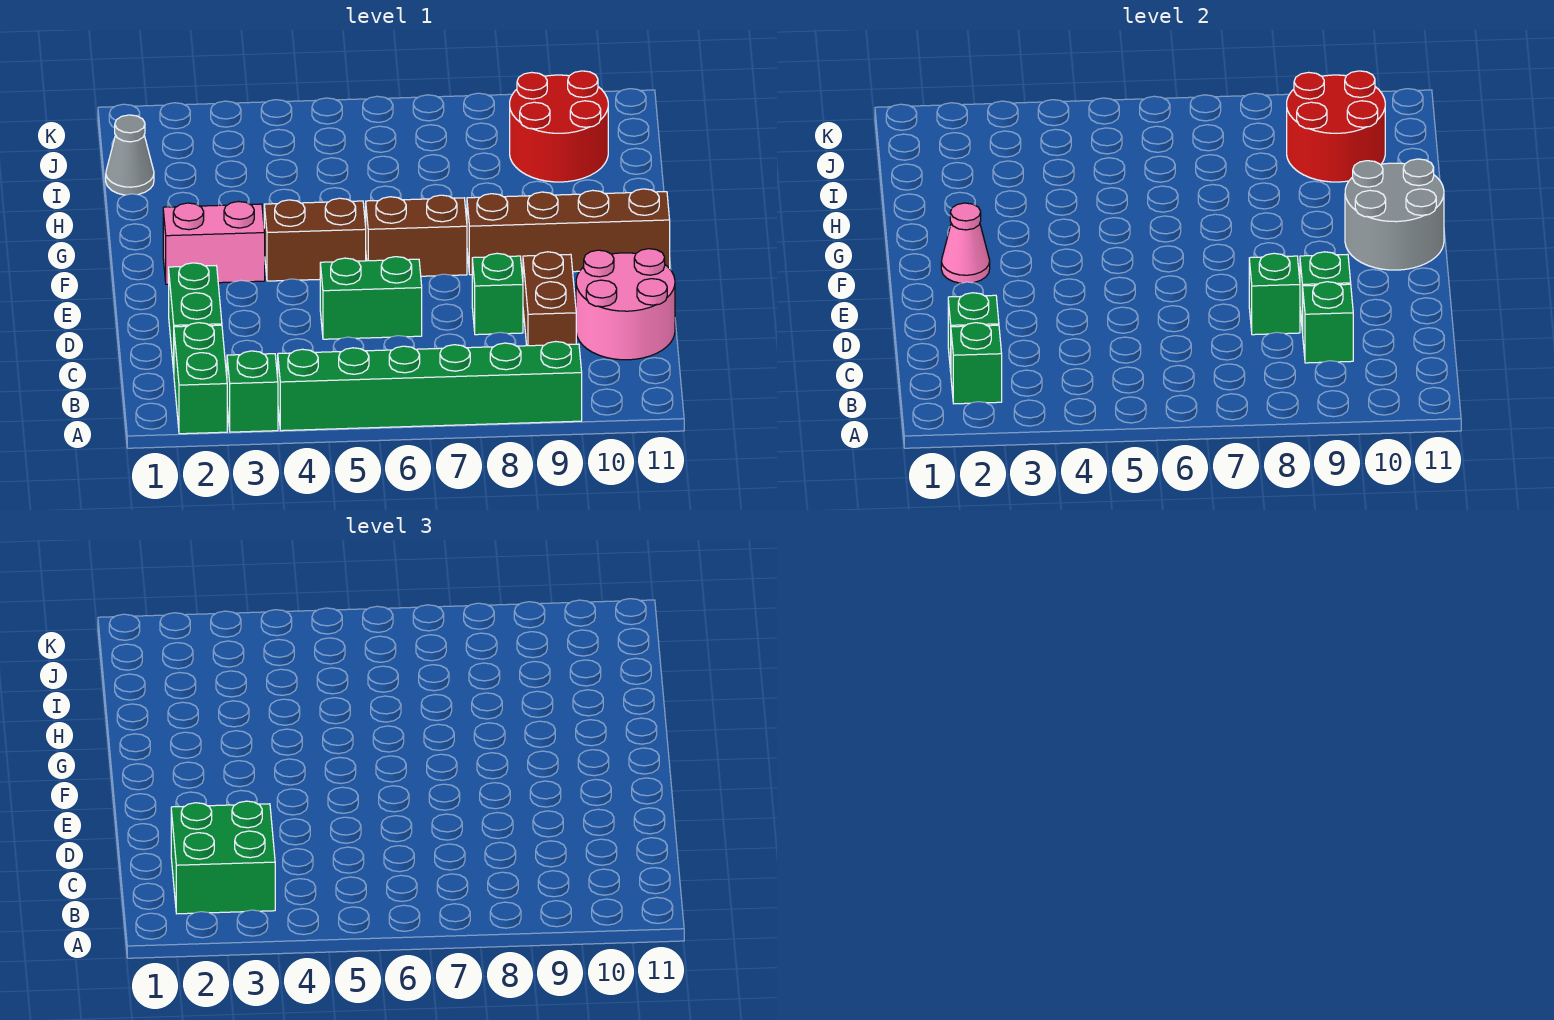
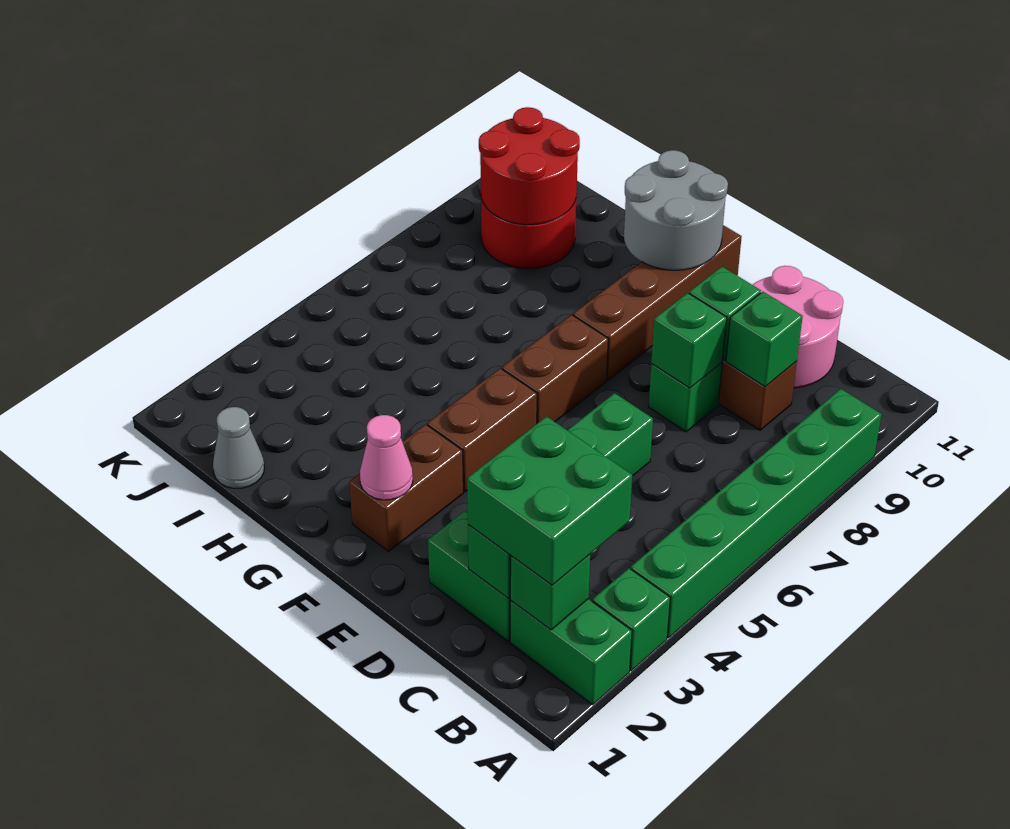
pink brick F2:F3 level 1 -> brown brick F2:F3 level 1

